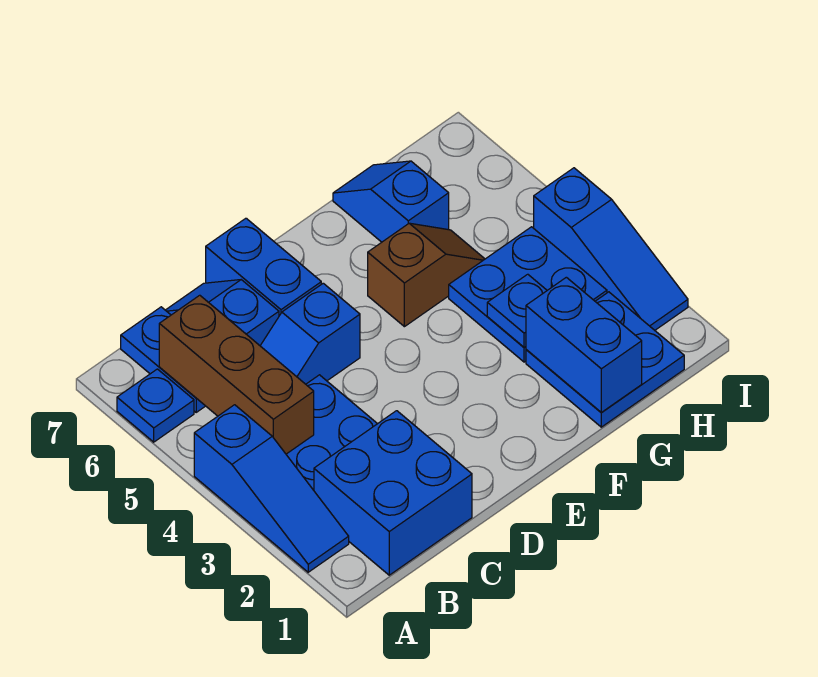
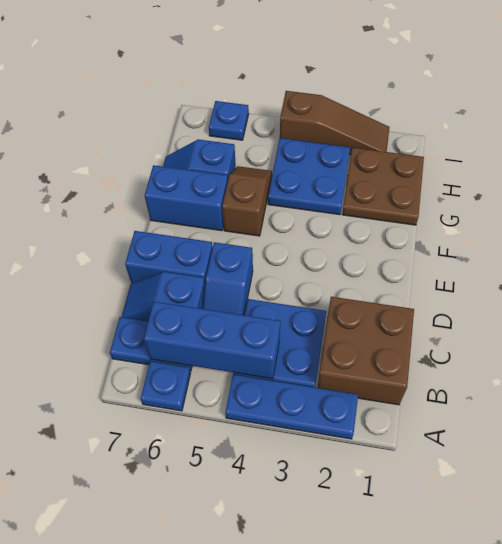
blue slope A2:A4 level 1 top 4 -> blue plate A2:A4 level 1
blue brick B1:C2 level 1 -> brown brick B1:C2 level 1
brown brick B4:B6 level 2 -> blue brick B4:B6 level 2
blue plate G1:H2 level 1 -> brown plate G1:H2 level 1
blue brick G1:G2 level 2 -> blue brick F6:F7 level 1
blue plate G3 level 2 -> blue plate I6 level 1
blue slope I2:I4 level 1 top 4 -> brown slope I2:I4 level 1 top 4

